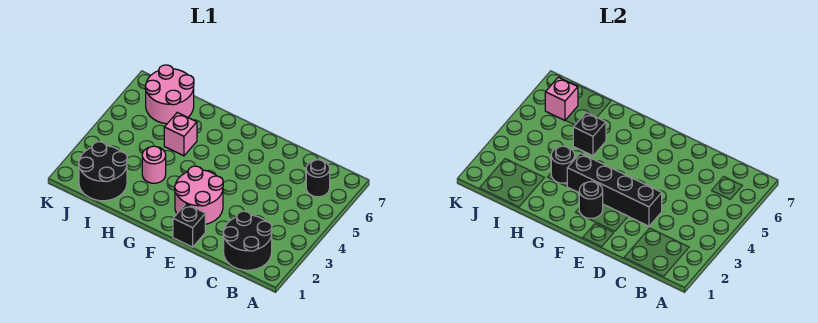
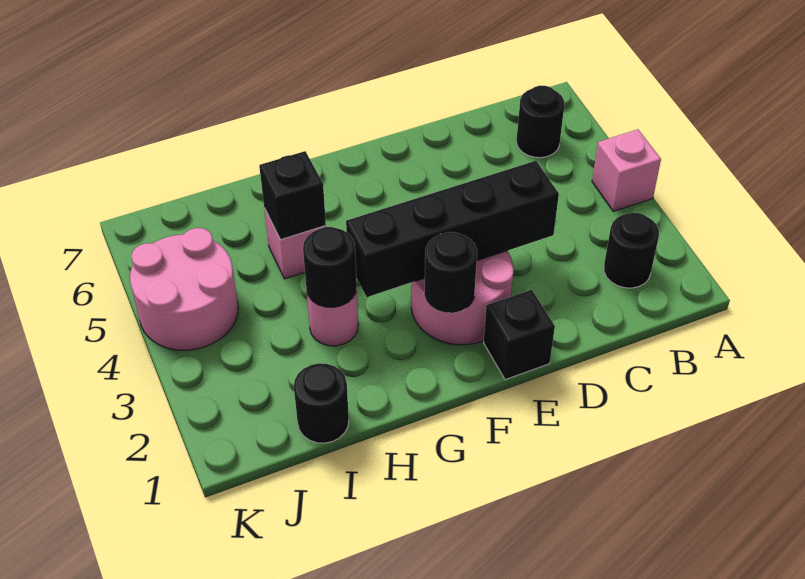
black round brick B1:C2 level 1 -> black round brick B2 level 1
black round brick I1:J2 level 1 -> black round brick I1 level 1
pink round brick I6:J7 level 1 -> pink round brick J4:K5 level 1
pink brick J6 level 2 -> pink brick A4 level 1

